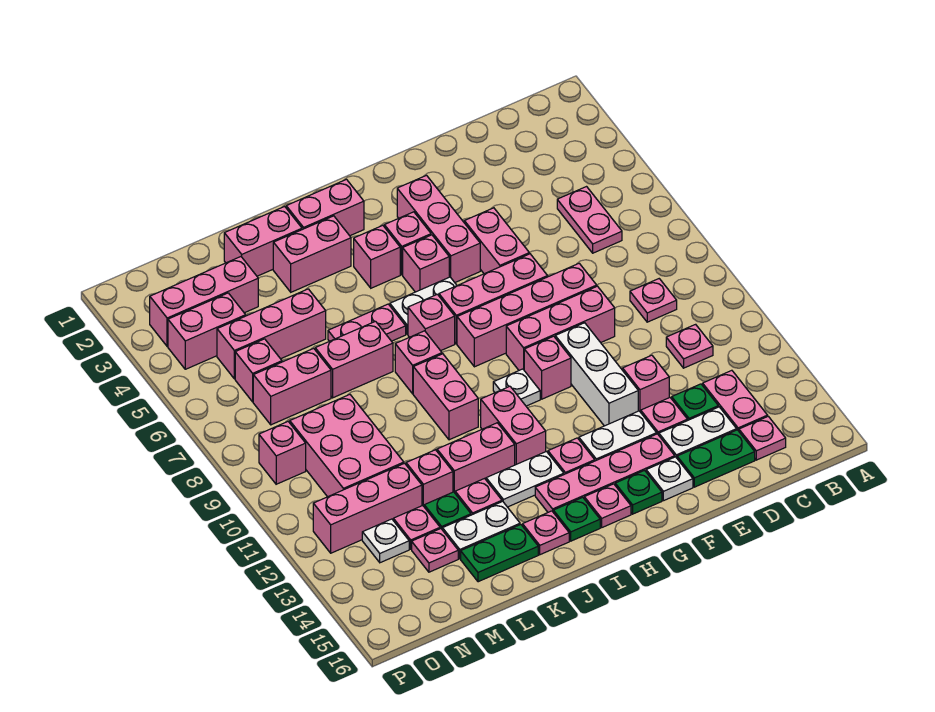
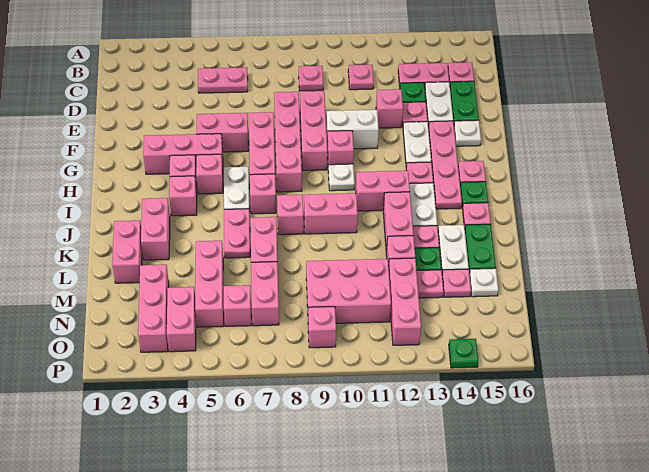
white brick F10:F12 level 1 -> white brick F10:F11 level 1
green plate G15 level 1 -> green plate P14 level 1
pink brick I2:J2 level 1 -> none
white plate N13 level 1 -> white plate M15 level 1

